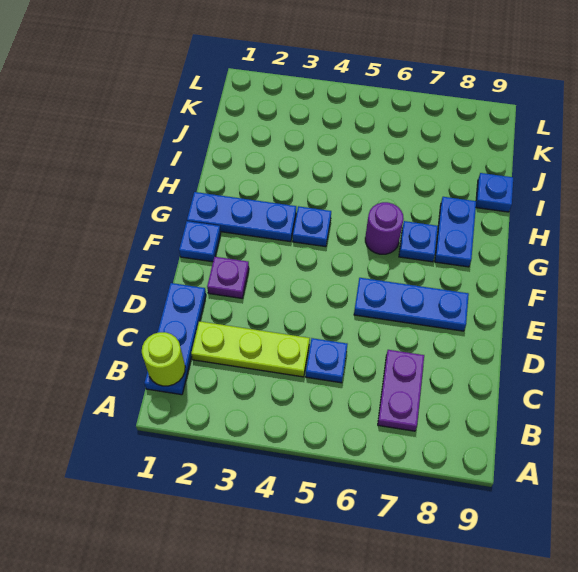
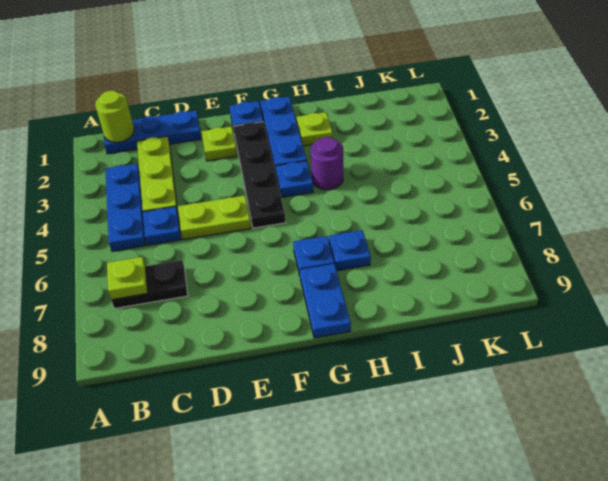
purple plate B7:C7 level 1 -> black plate B7:C7 level 1
none -> lime plate B7 level 2
none -> lime plate D5:E5 level 1
purple plate E2 level 1 -> lime plate E2 level 1
blue plate E6:E8 level 1 -> blue plate B3:B5 level 1
none -> black plate F2:F5 level 1
purple round brick G6 level 1 -> purple round brick H4 level 1
blue plate G8:H8 level 1 -> blue plate G8:G9 level 1
none -> lime plate H2 level 1
blue plate I9 level 1 -> blue plate H7 level 1

